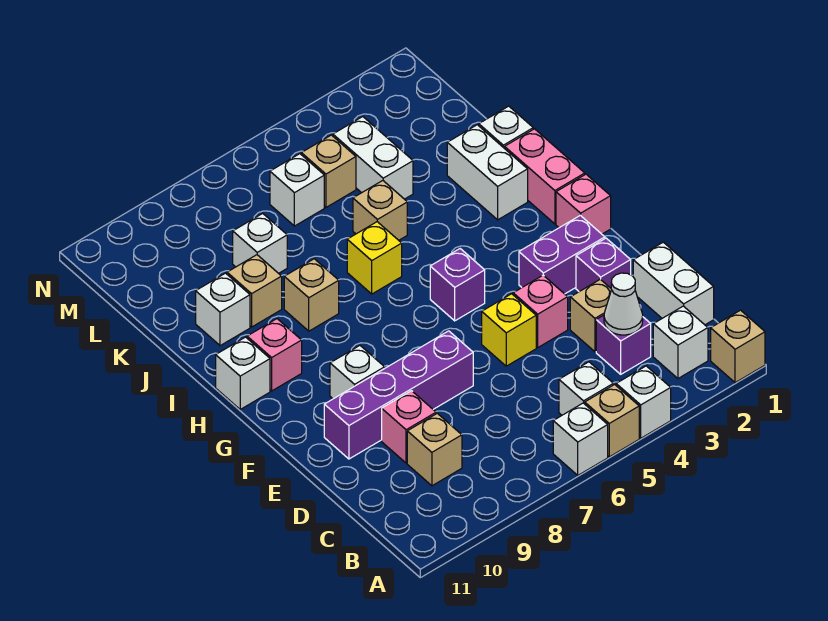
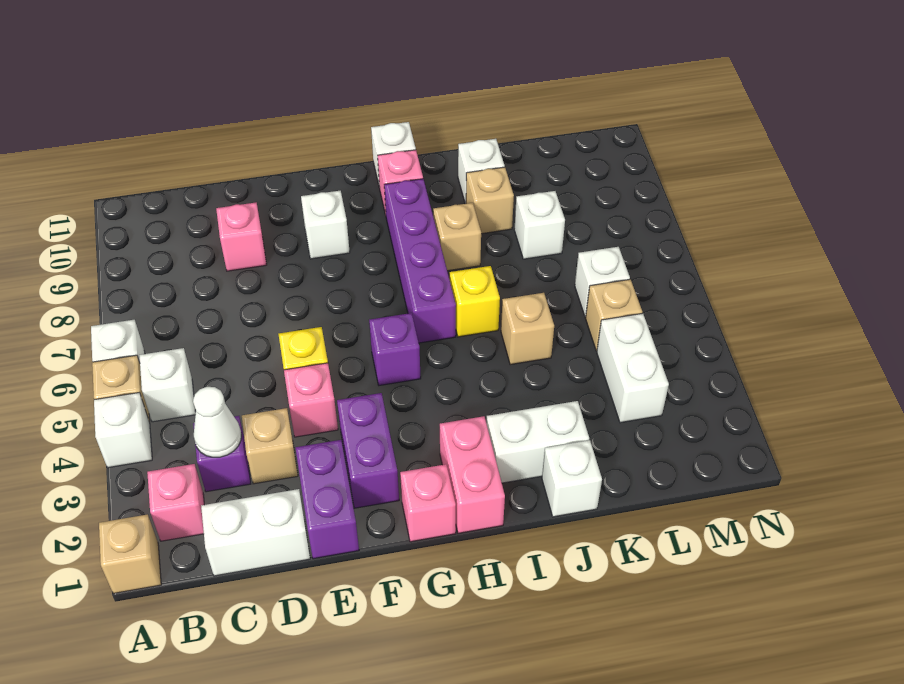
white brick B2 level 1 -> pink brick B2 level 1
tan brick C9 level 1 -> none
purple brick E2 level 1 -> purple brick E1:E2 level 1
purple brick E7:E10 level 1 -> purple brick H6:H9 level 1
pink brick H1:I1 level 1 -> pink brick H1:H2 level 1
white brick K4:L4 level 1 -> white brick L3:L4 level 1

